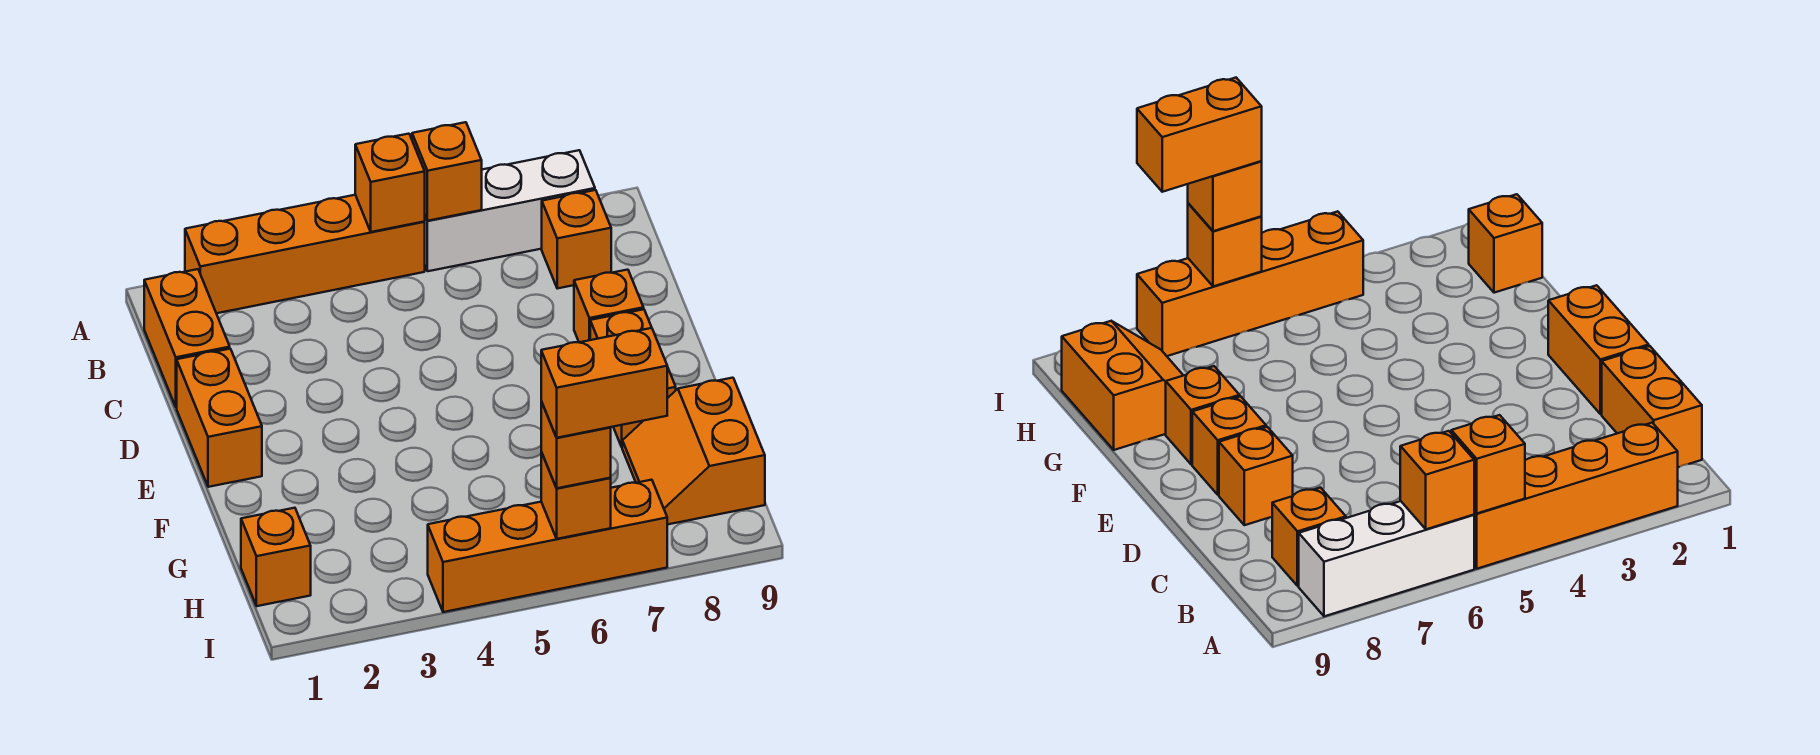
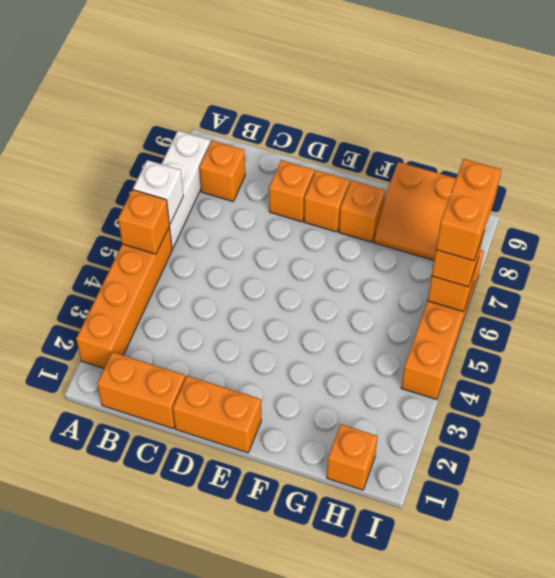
orange brick A6 level 2 -> white brick A6 level 2

